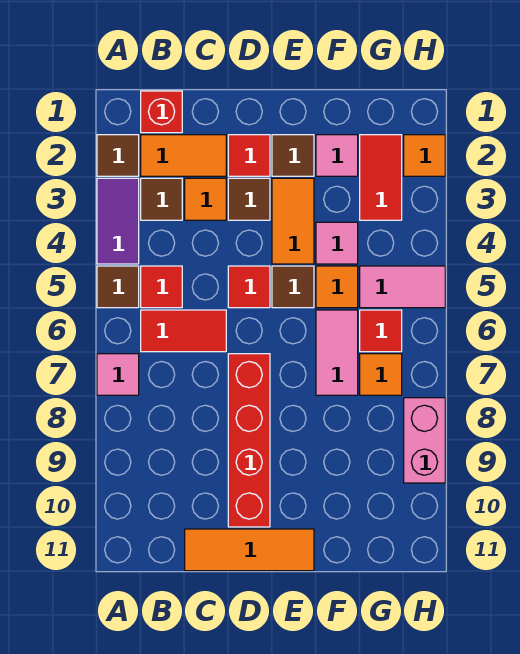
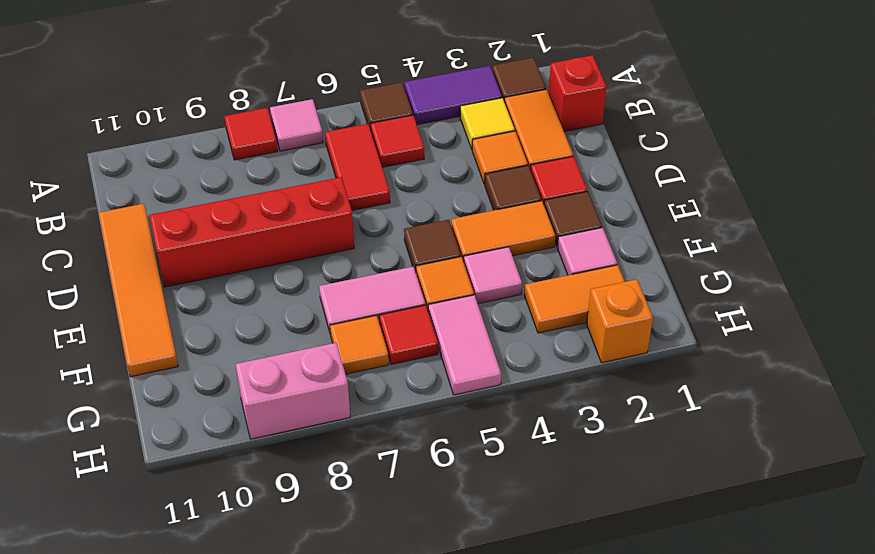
brown tile B3 level 1 -> yellow tile B3 level 1
orange tile C11:E11 level 1 -> orange tile C11:F11 level 1
red tile D5 level 1 -> red tile A8 level 1
red tile G2:G3 level 1 -> orange tile G2:G3 level 1
orange tile H2 level 1 -> orange brick H2 level 1

